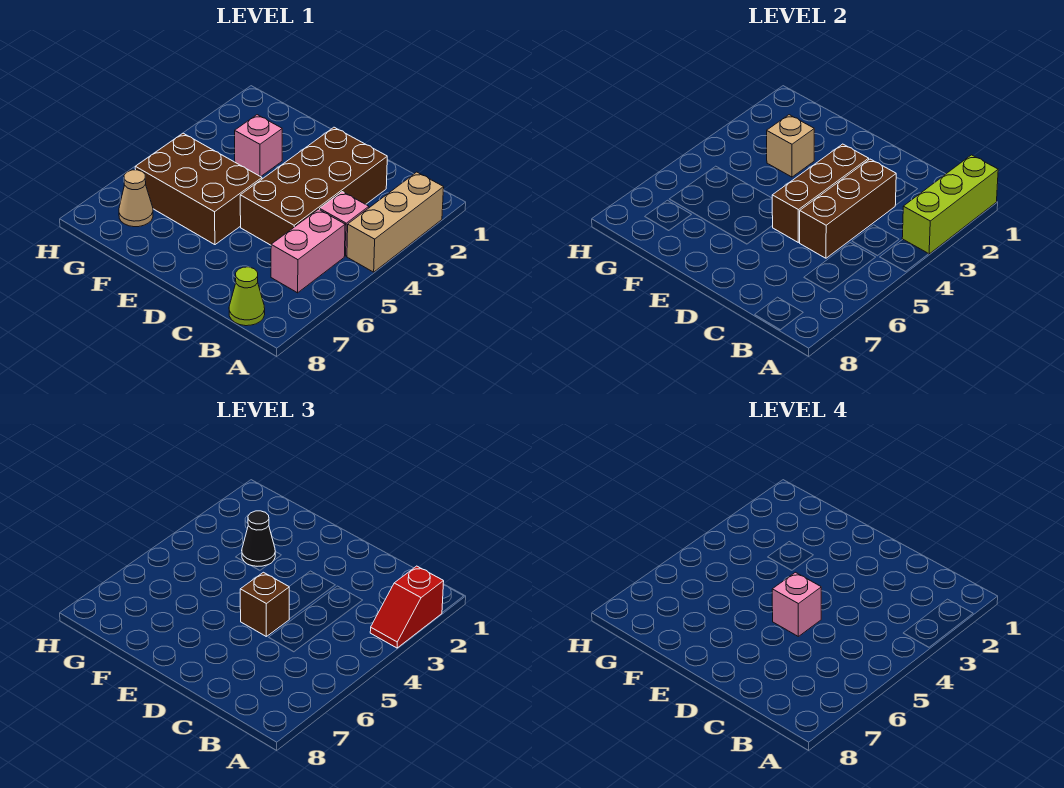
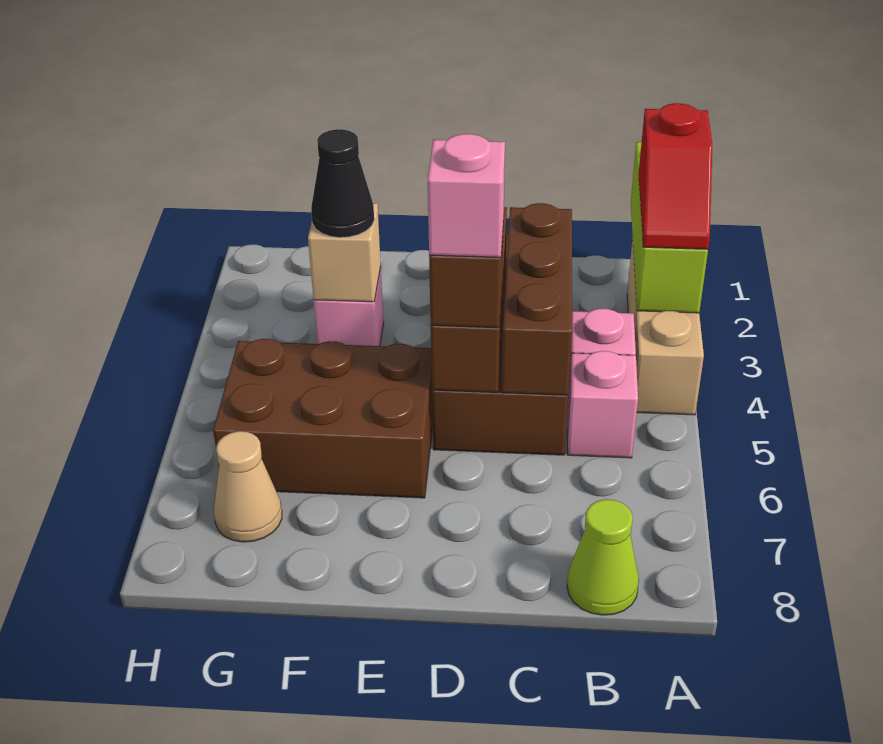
pink brick B5:B6 level 1 -> pink brick B5 level 1

